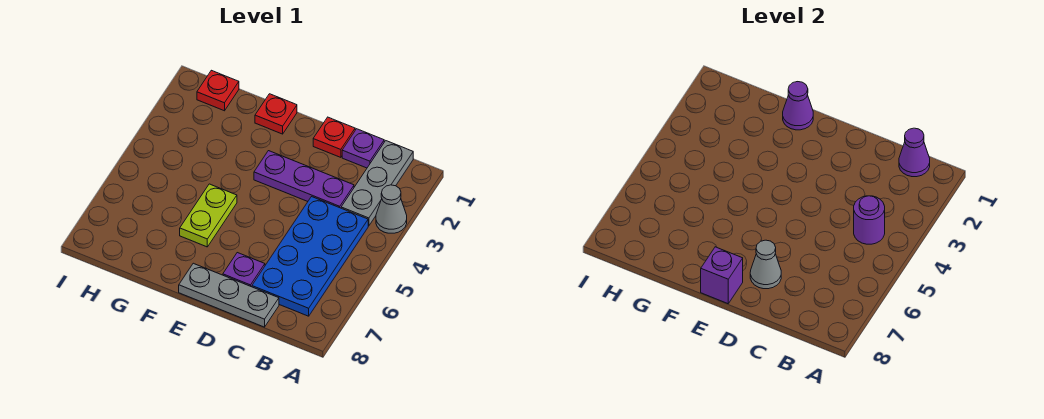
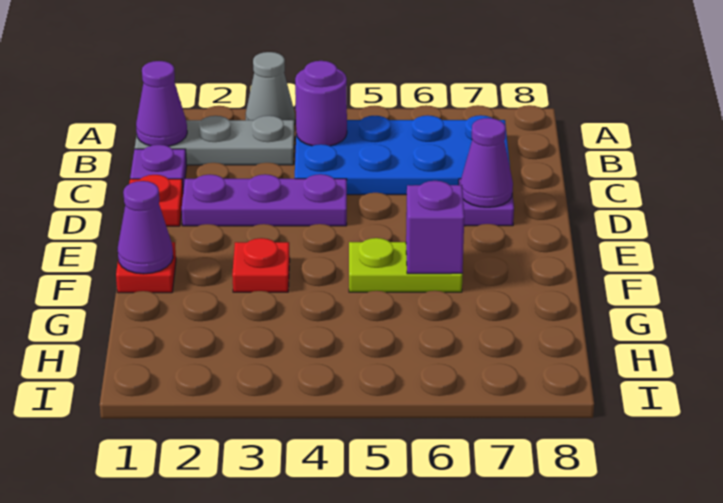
purple plate C3:E3 level 1 -> purple plate D2:D4 level 1
grey plate C8:E8 level 1 -> none
grey cone D7 level 2 -> purple cone D7 level 2
purple brick E8 level 2 -> purple brick F6 level 2
red plate H1 level 1 -> red plate F3 level 1

